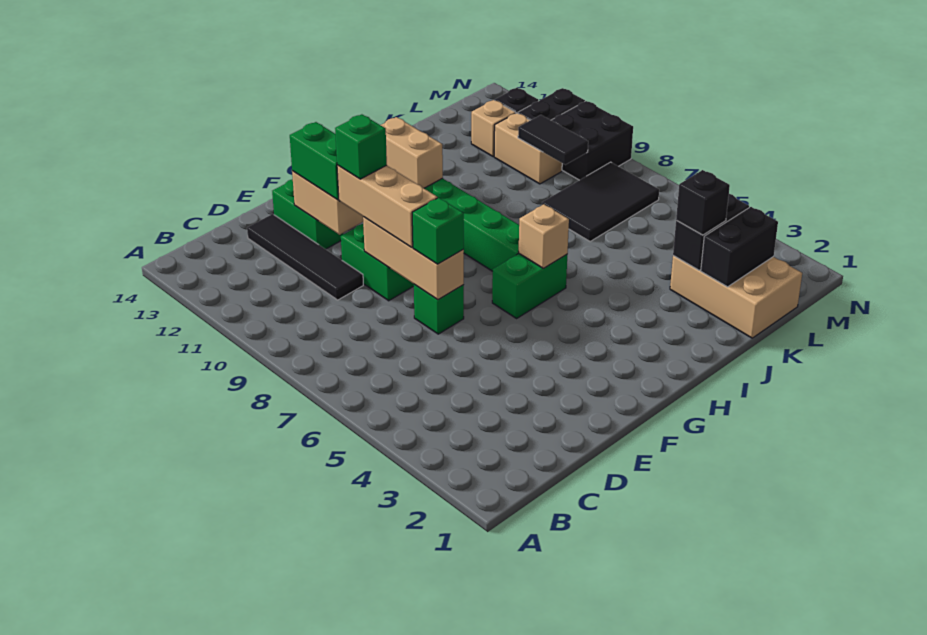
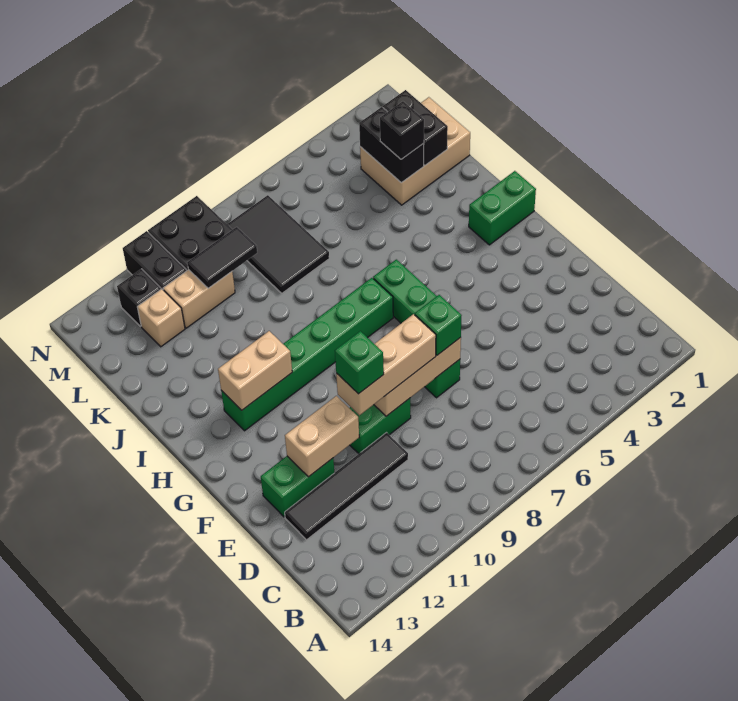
green brick E11:E12 level 3 -> green brick H1:H2 level 1
tan brick H6 level 2 -> none

